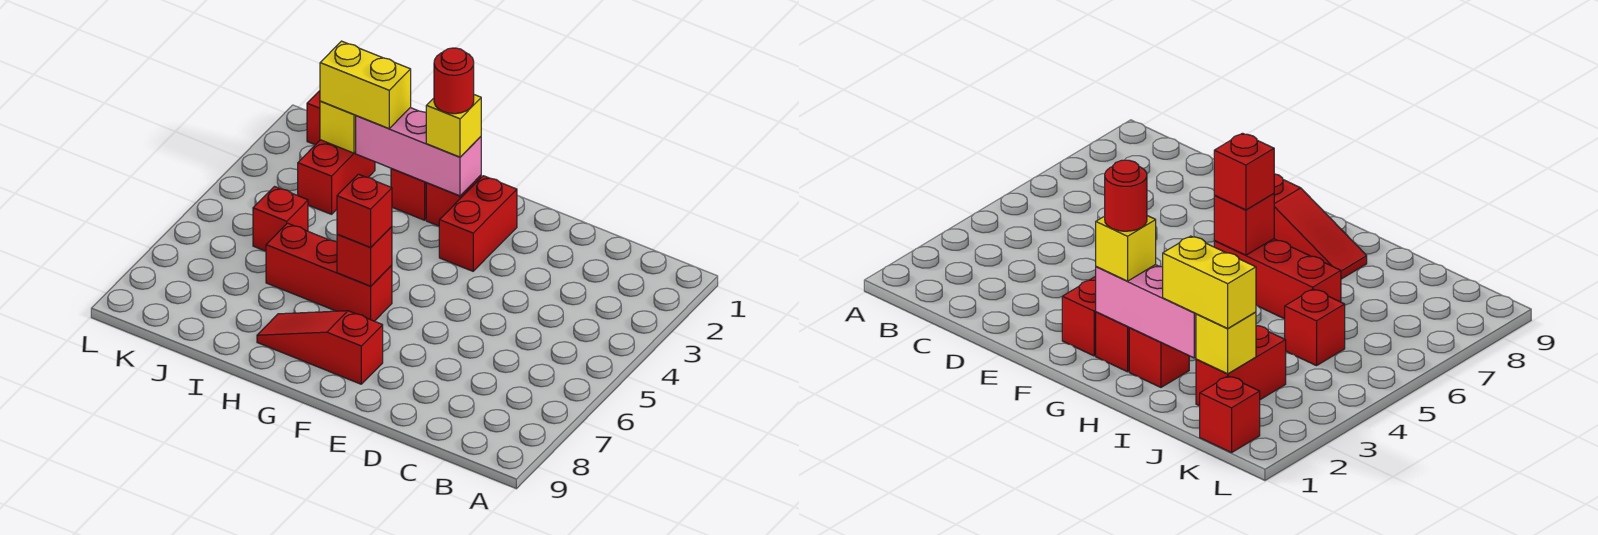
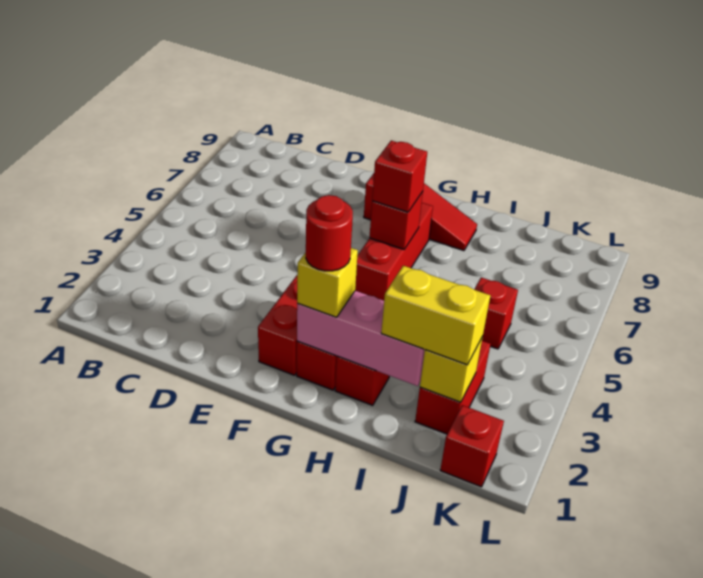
red brick G6:I6 level 1 -> red brick G5:G7 level 1

